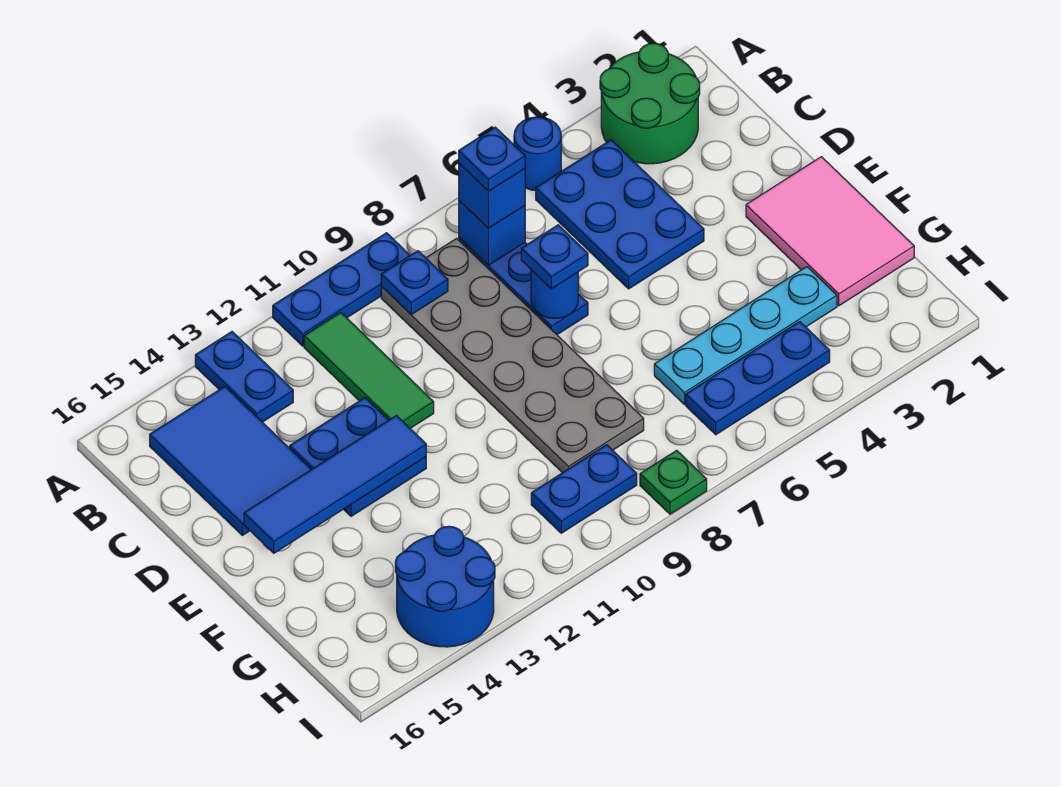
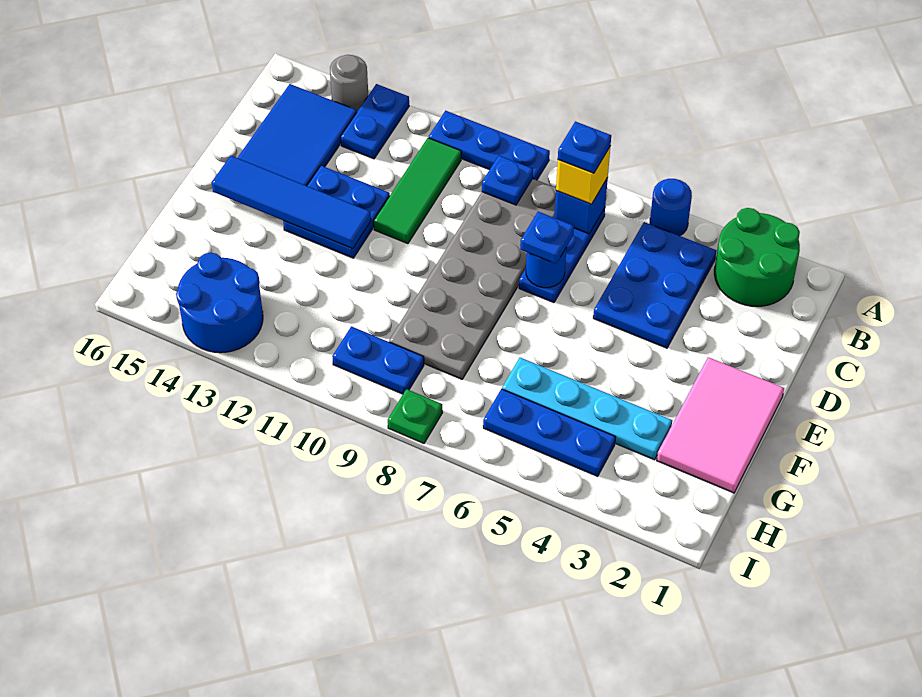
none -> grey round brick A14 level 1
blue brick B7 level 3 -> yellow brick B7 level 3

